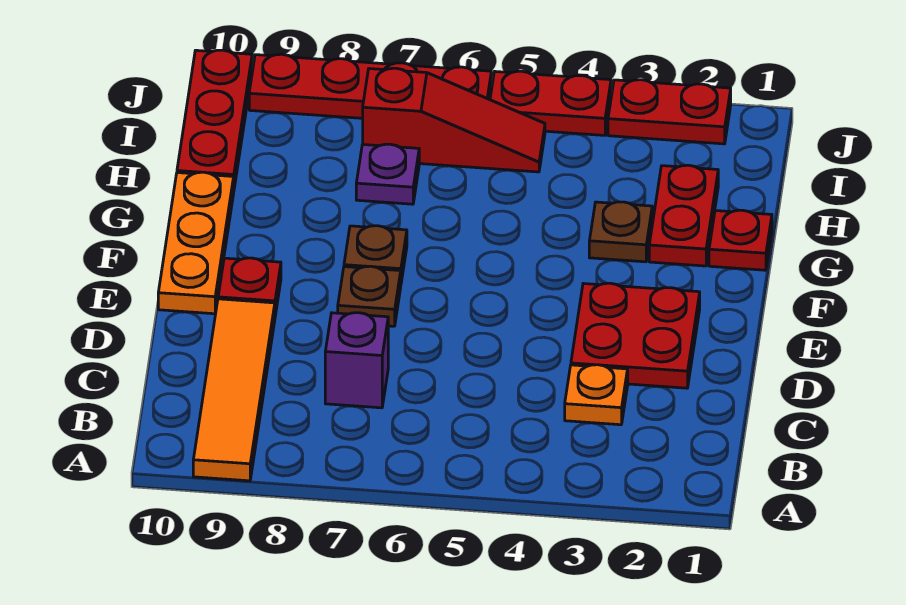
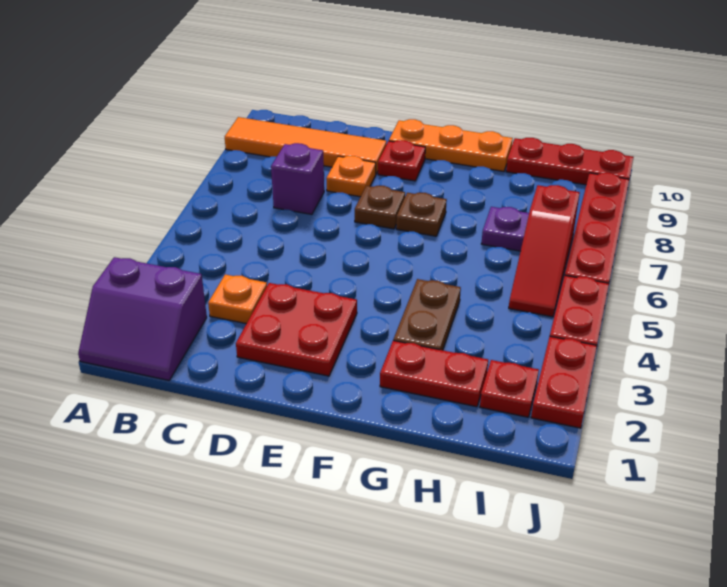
none -> purple slope A1:B2 level 1 top 2
none -> orange plate D8 level 1
red plate G1 level 1 -> red plate I2 level 1
brown plate G3 level 1 -> brown plate G3:G4 level 1

